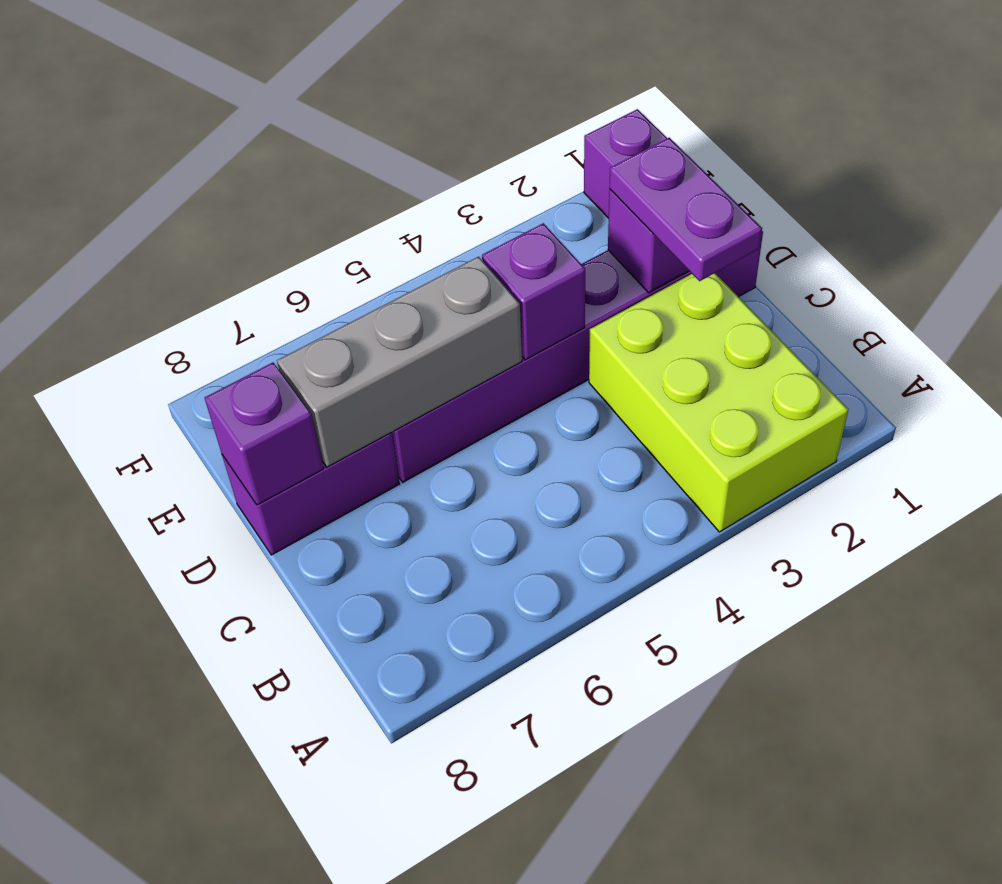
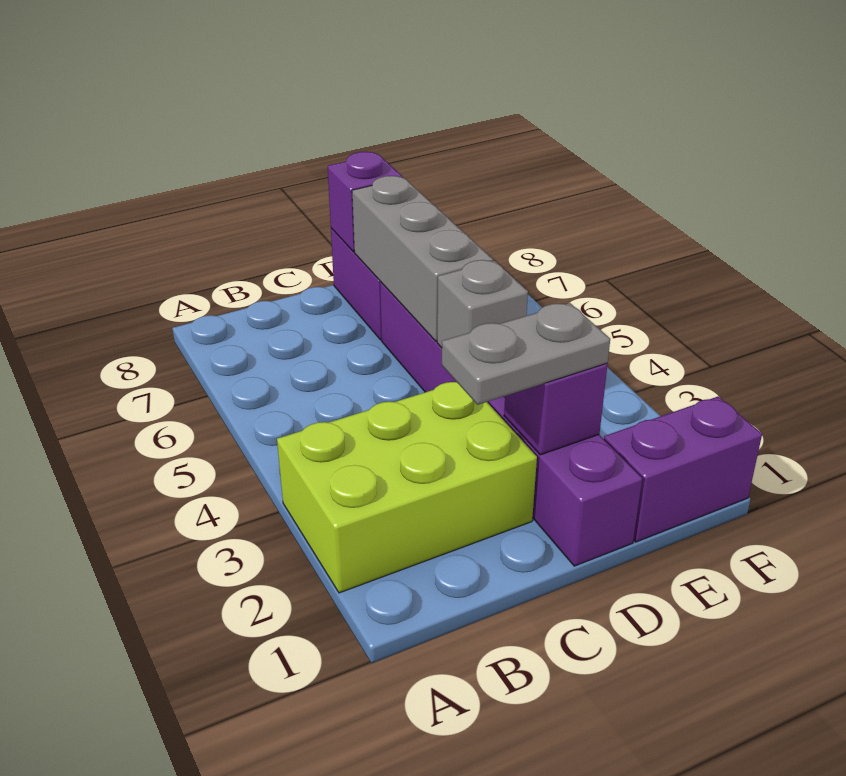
purple plate C2:D2 level 3 -> grey plate C2:D2 level 3
purple brick D4 level 2 -> grey brick D4 level 2

